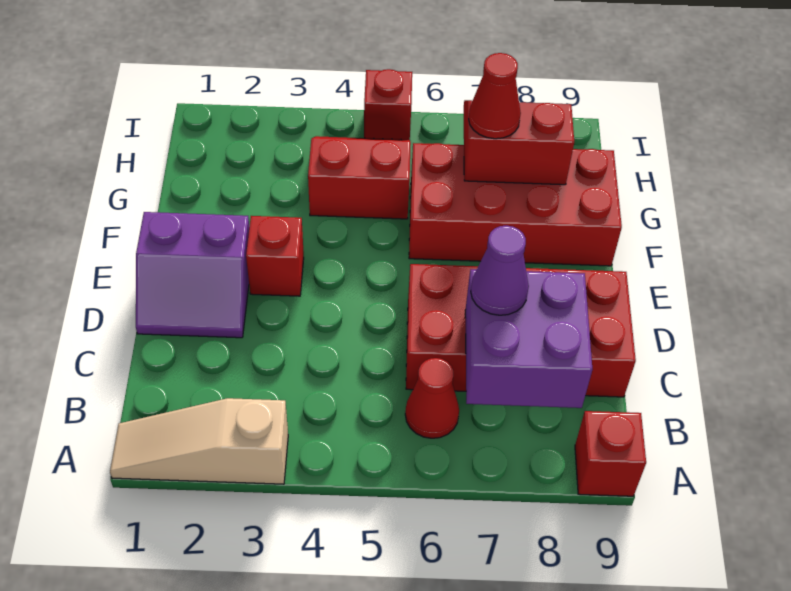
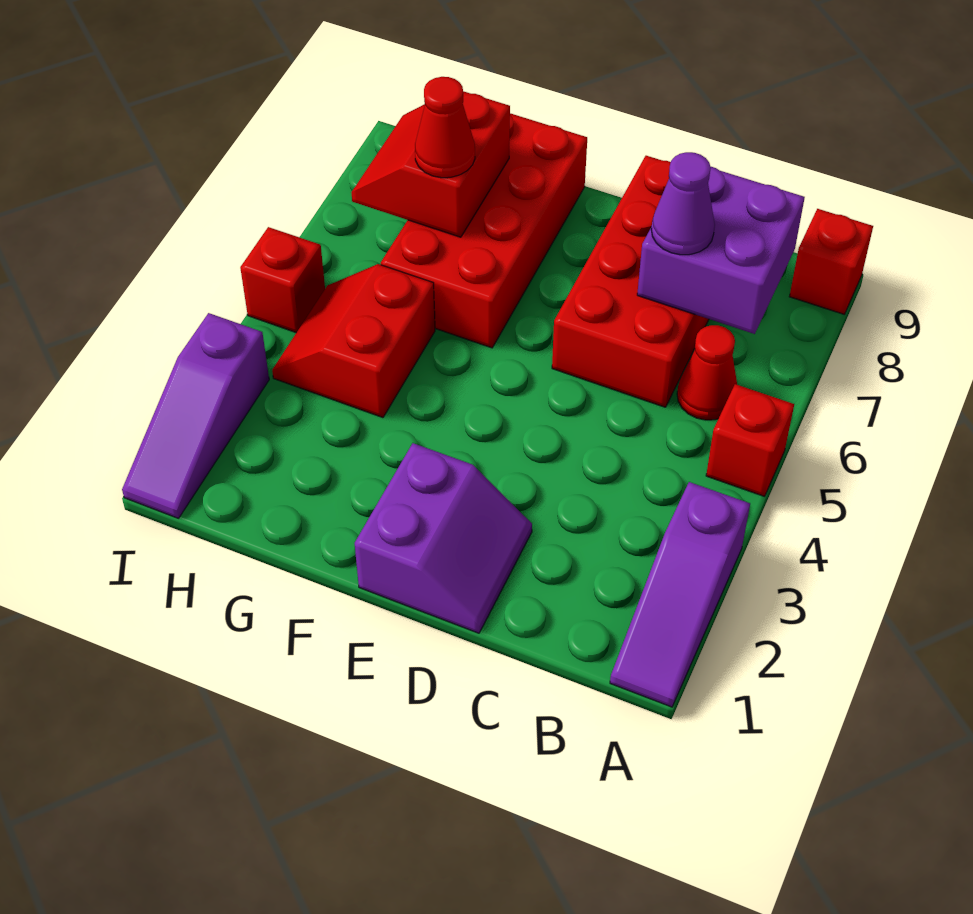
tan slope A1:A3 level 1 top 3 -> purple slope A1:A3 level 1 top 3
red brick E3 level 1 -> red brick A5 level 1
none -> purple slope I1:I3 level 1 top 3

